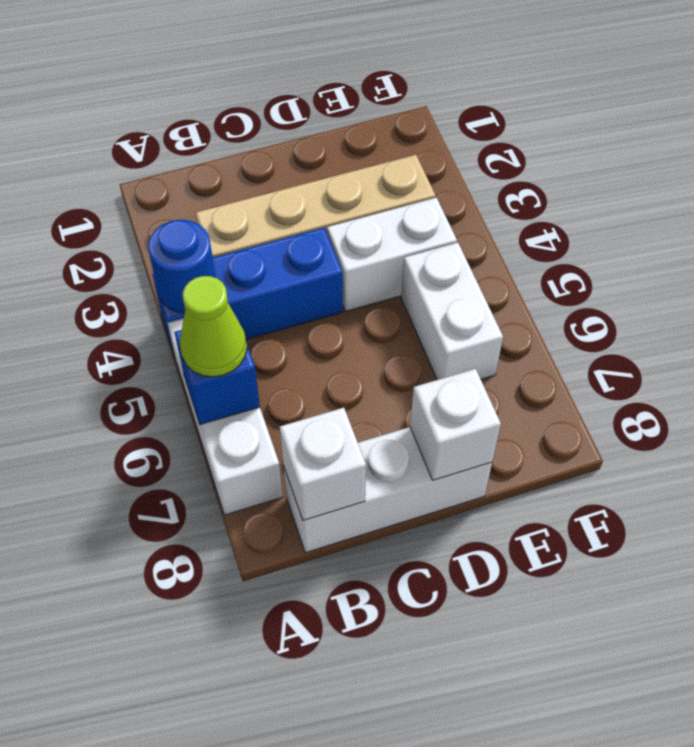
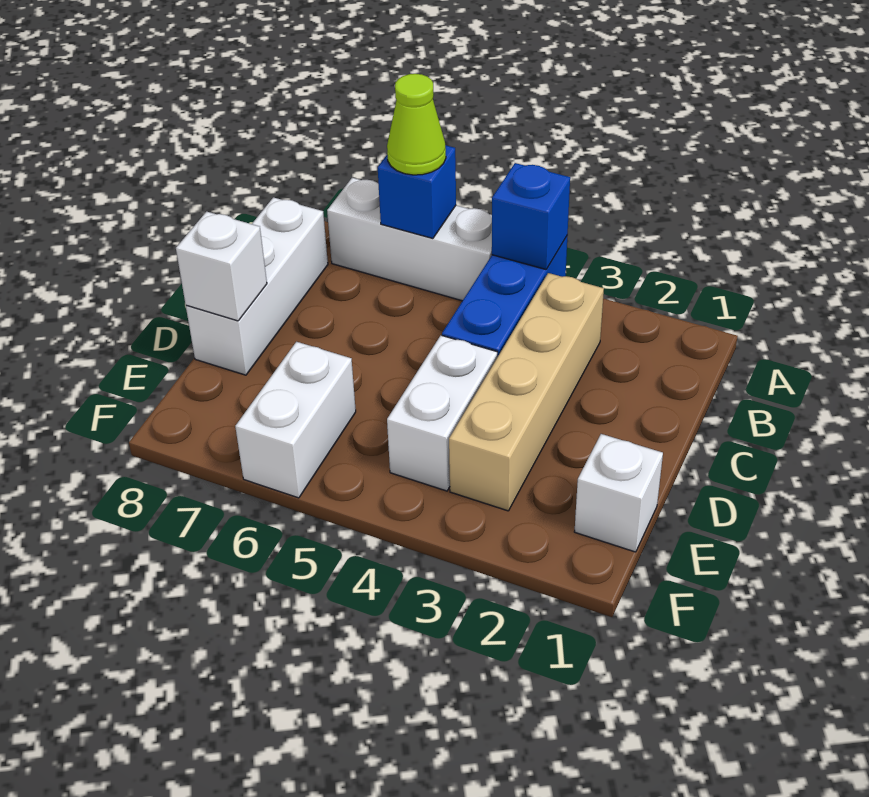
blue round brick A4 level 2 -> blue brick A4 level 2
white brick B8 level 2 -> white brick E1 level 1
white brick E5:E6 level 1 -> white brick E6:F6 level 1

